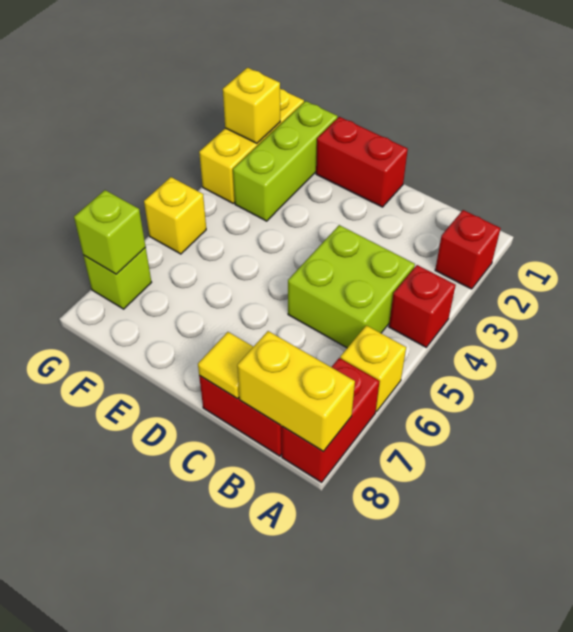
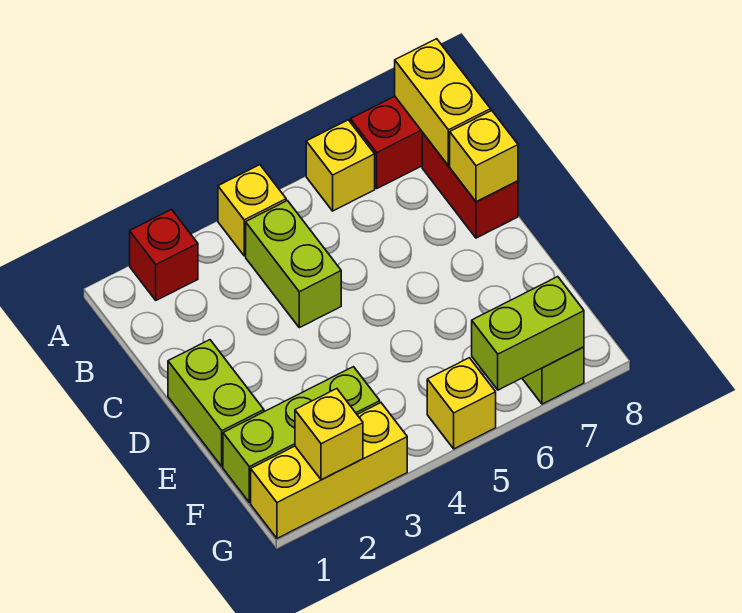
red brick A4 level 1 -> yellow brick A4 level 1
lime brick B4:C5 level 1 -> lime brick B4:C4 level 1
yellow tile C8 level 2 -> yellow brick C8 level 2
red brick D1:E1 level 1 -> lime brick D1:E1 level 1
lime brick G7 level 2 -> lime brick G6:G7 level 2

